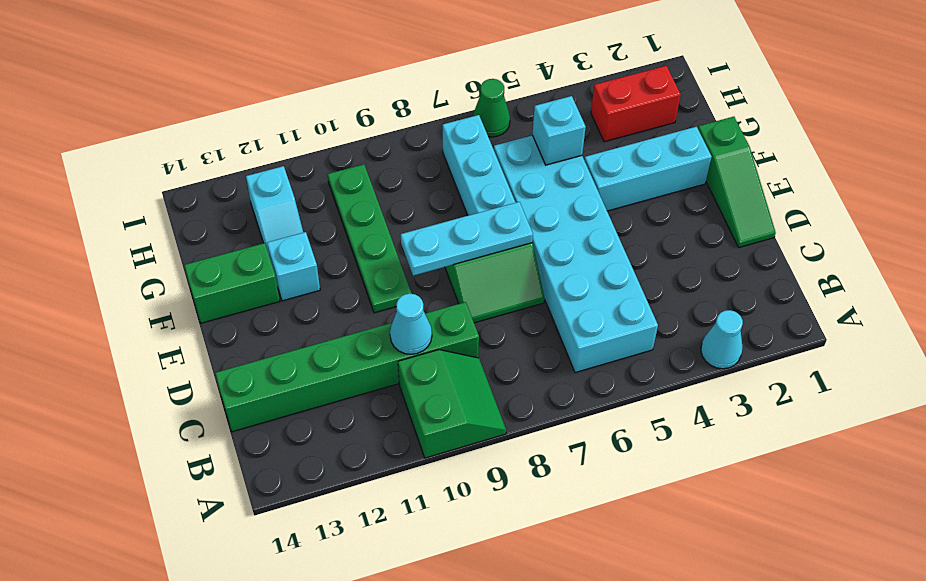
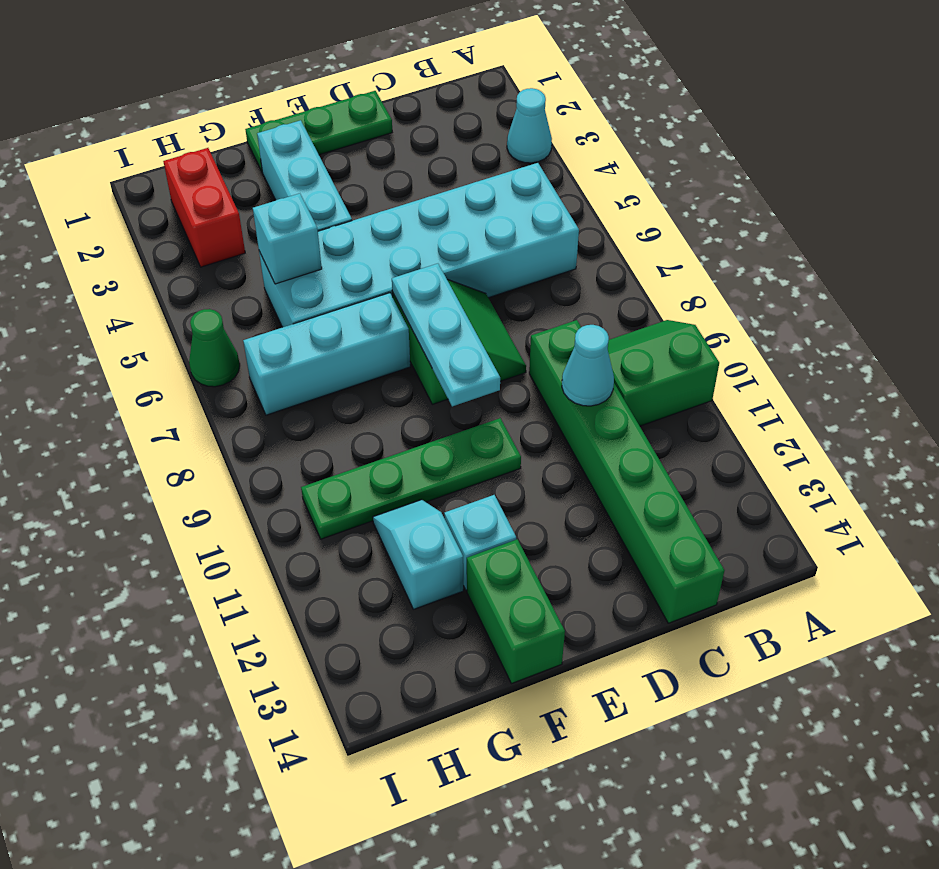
green slope D1:F1 level 1 top F -> green plate D1:F1 level 1
cyan slope G12:H12 level 1 top H -> cyan slope G11:G12 level 1 top 12

